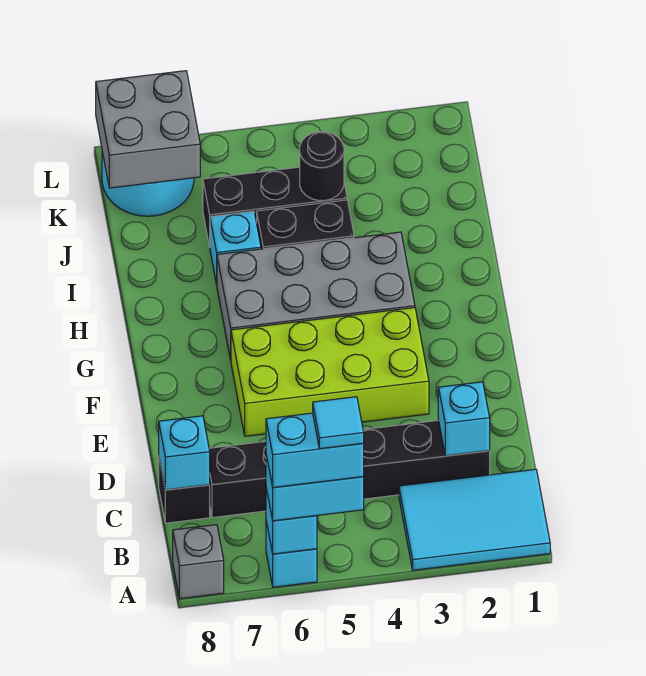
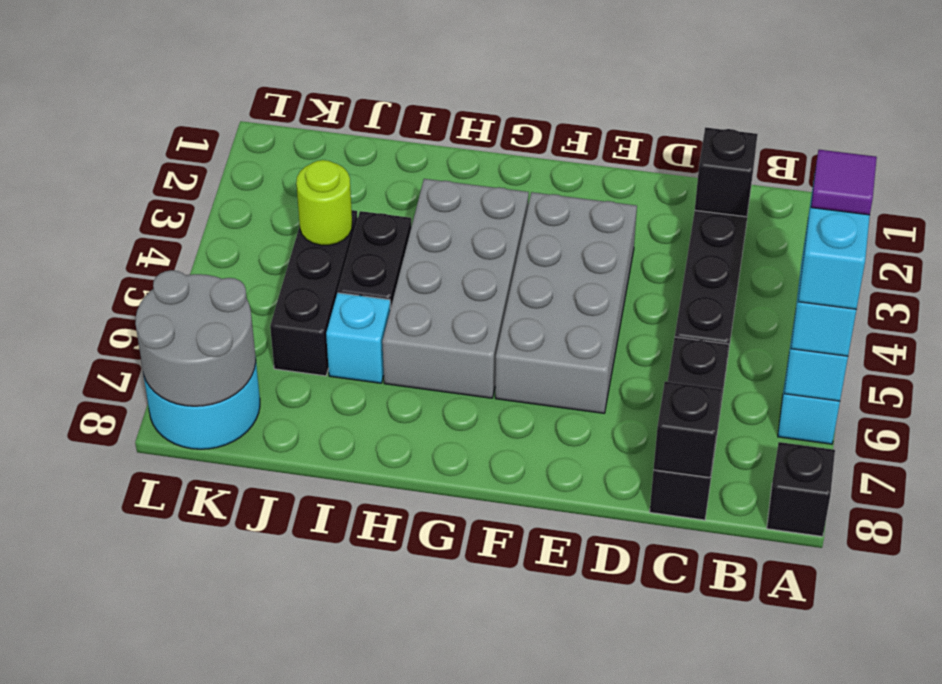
cyan tile A1:B3 level 1 -> none
cyan tile A5 level 5 -> purple tile A5 level 5
grey brick A8 level 1 -> black brick A8 level 1
cyan brick C2 level 2 -> black brick C2 level 2
cyan brick C8 level 2 -> black brick C8 level 2
lime brick E3:F6 level 1 -> grey brick E3:F6 level 1
black round brick J4 level 2 -> lime round brick J4 level 2
grey brick K7:L8 level 2 -> grey round brick K7:L8 level 2

